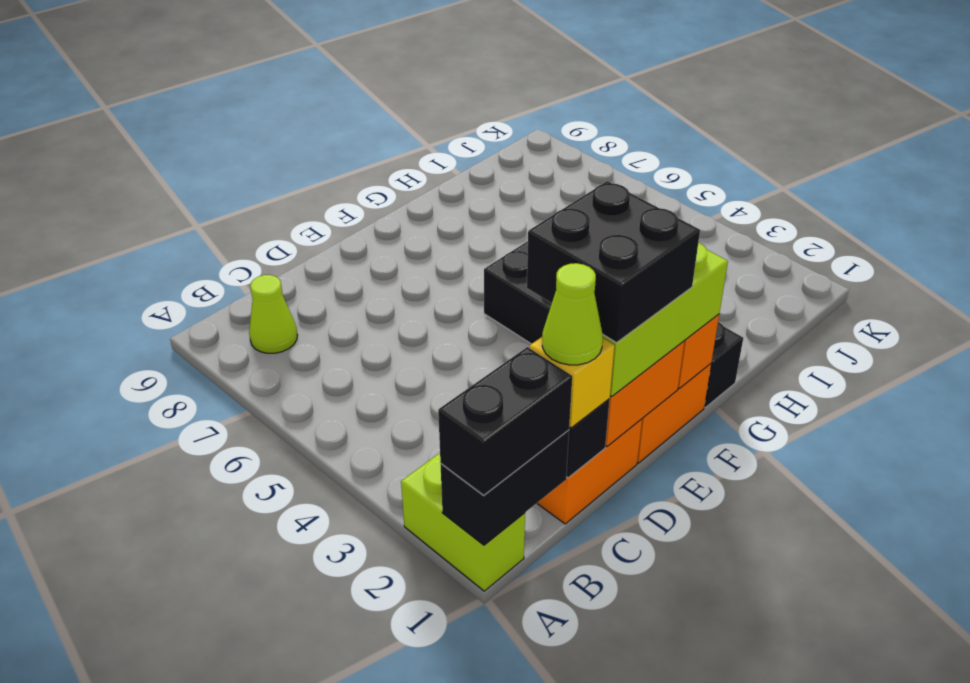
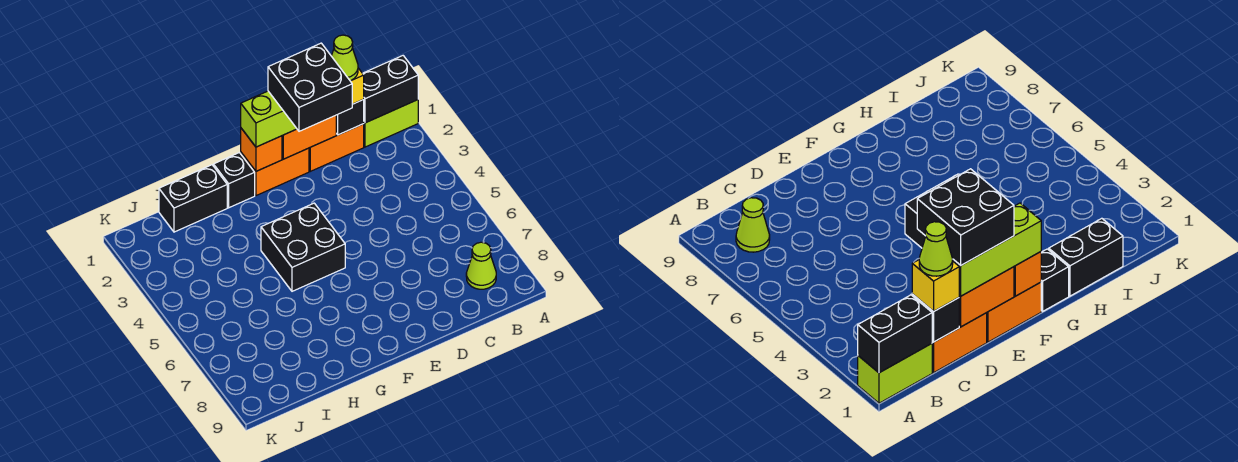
lime brick A1:A2 level 1 -> lime brick A1:B1 level 1
black brick A1:B1 level 3 -> black brick H1:I1 level 1

